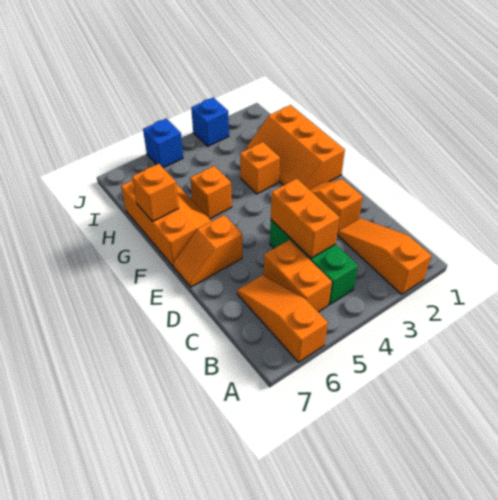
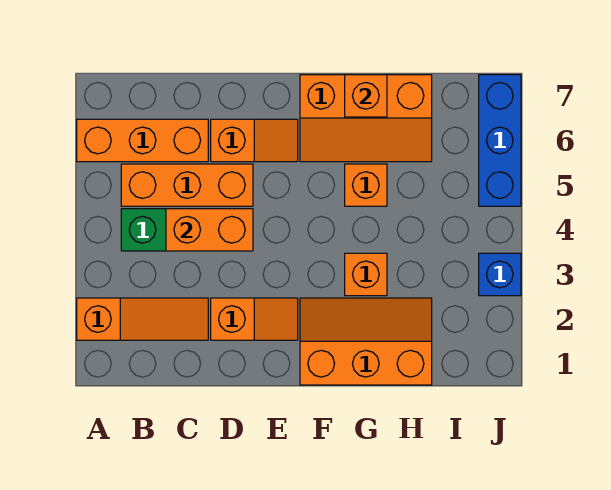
orange slope A6:C6 level 1 top A -> orange brick A6:C6 level 1
orange brick B5:C5 level 1 -> orange brick B5:D5 level 1
orange slope E6:E7 level 1 top 6 -> orange slope D6:E6 level 1 top D
blue brick J5 level 1 -> blue brick J5:J7 level 1

